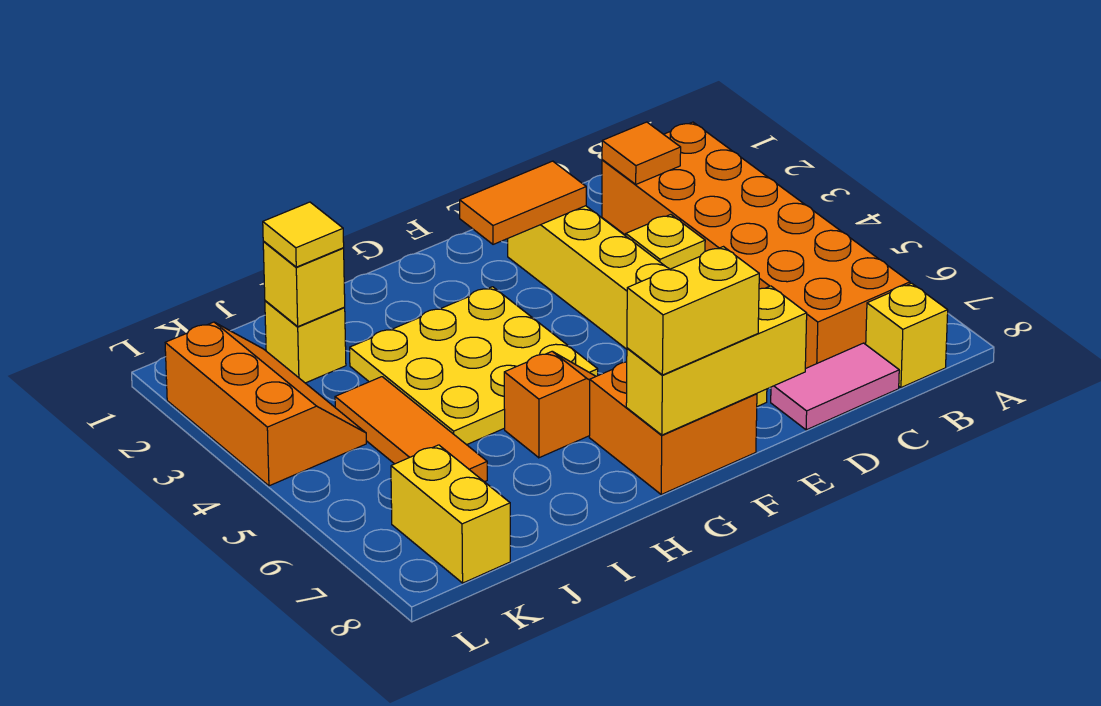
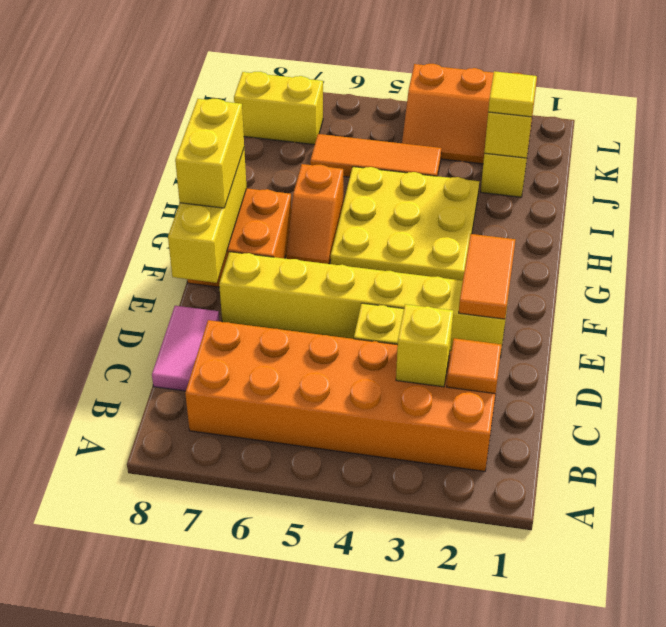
yellow brick B8 level 1 -> yellow brick C3 level 2

